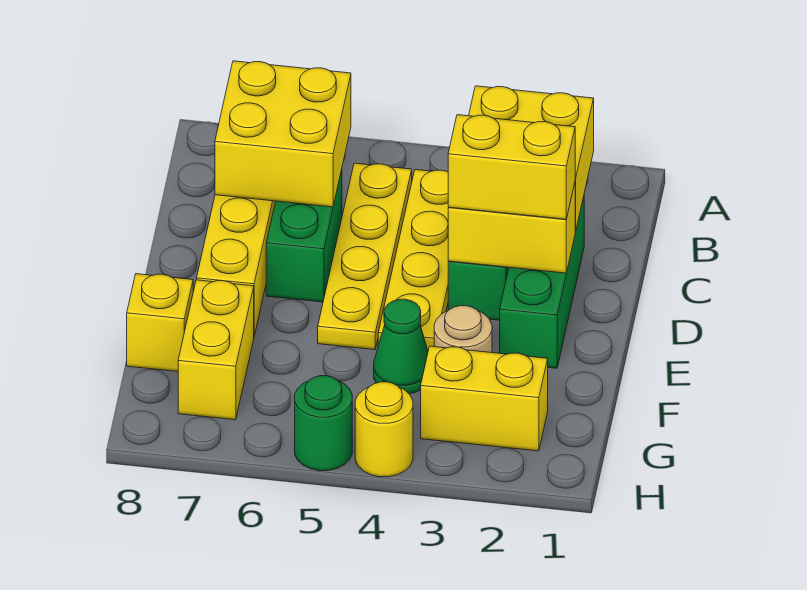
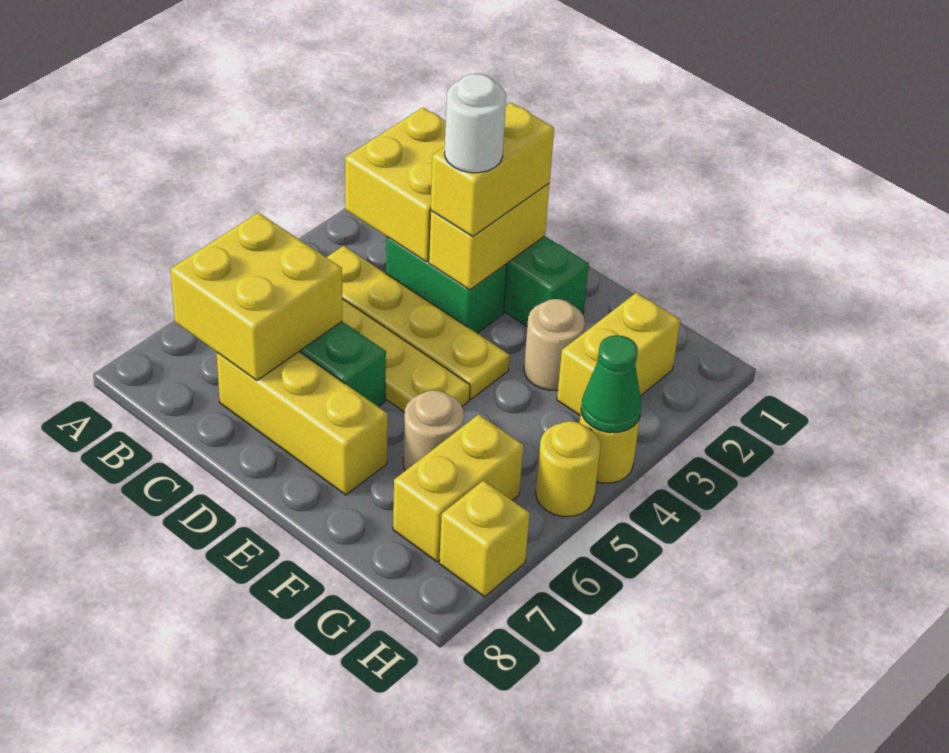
none -> white round brick D3 level 4
green cone F4 level 1 -> green cone H4 level 2
none -> tan round brick F6 level 1
yellow brick F7:G7 level 1 -> yellow brick G6:G7 level 1
yellow brick F8 level 1 -> yellow brick H7 level 1
green round brick H5 level 1 -> yellow round brick H5 level 1

